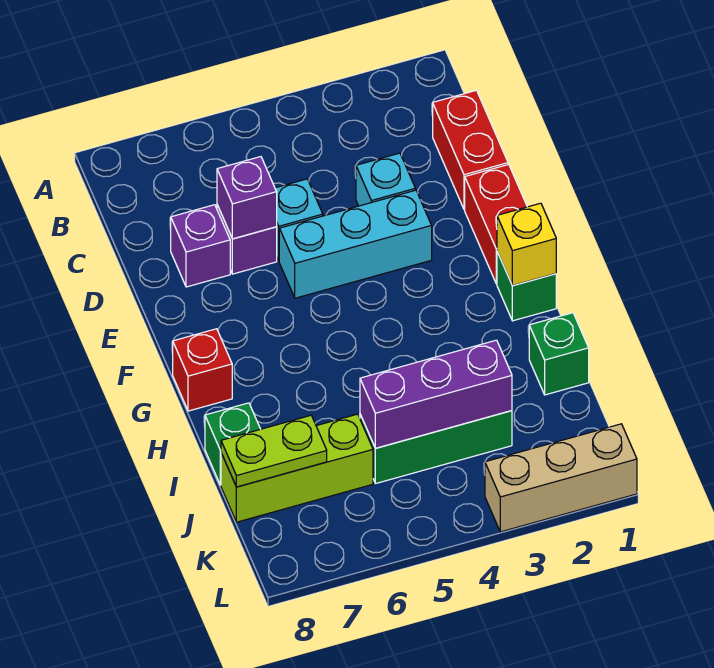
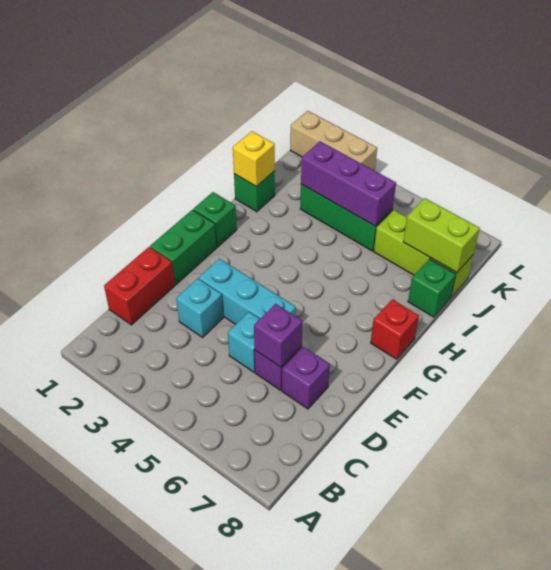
red brick E1:F1 level 1 -> green brick E1:F1 level 1
yellow brick G1 level 2 -> yellow brick I1 level 2
lime plate J7:J8 level 2 -> lime brick J7:J8 level 2

